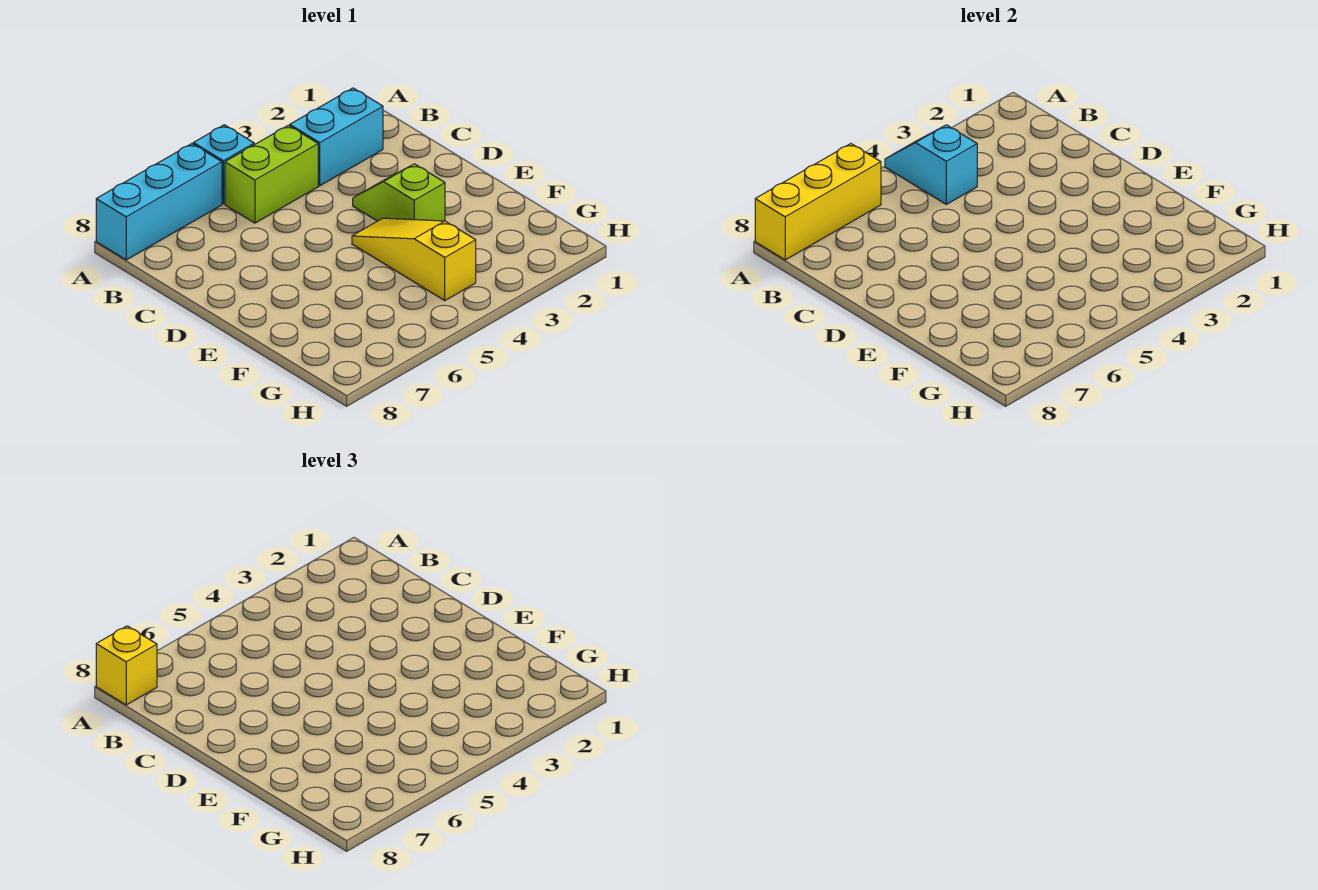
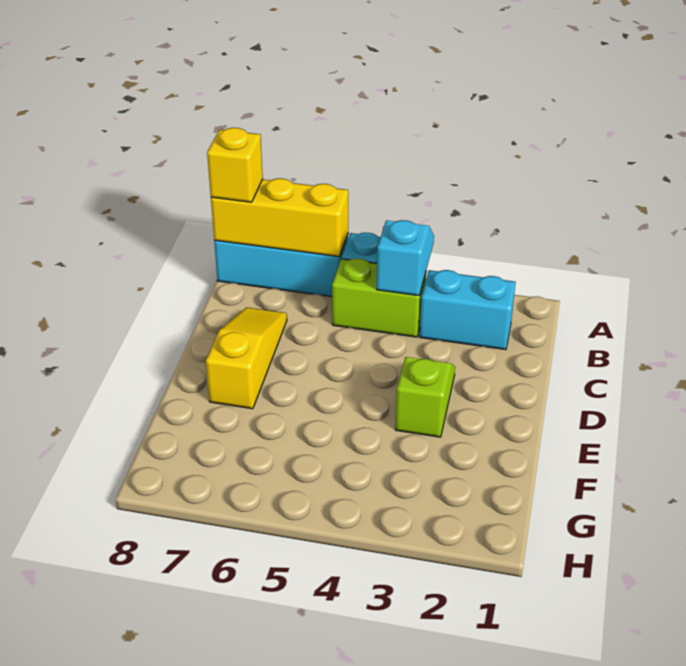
yellow slope E4:G4 level 1 top G -> yellow slope C7:E7 level 1 top E

